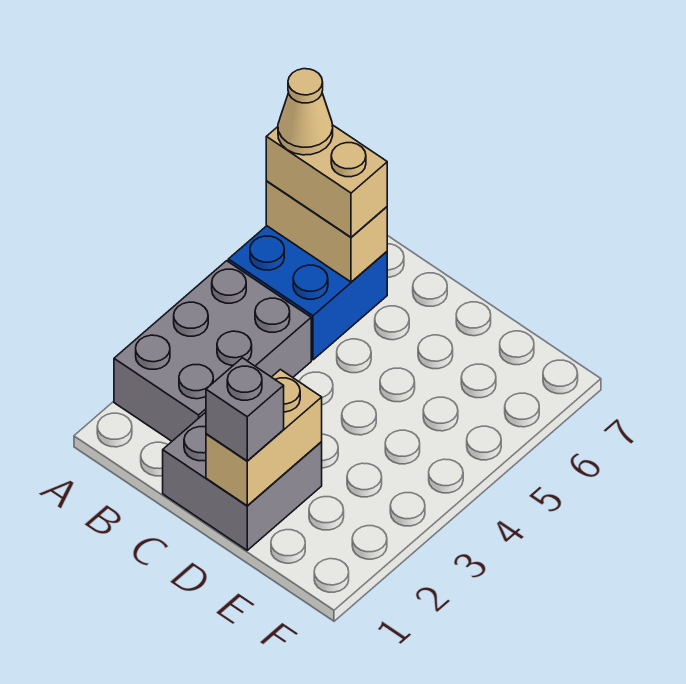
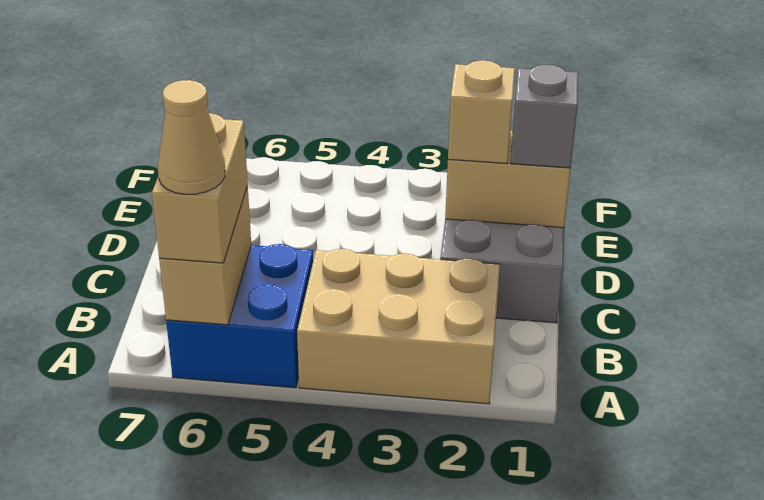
grey brick A2:B4 level 1 -> tan brick A2:B4 level 1
none -> tan brick D2 level 3

